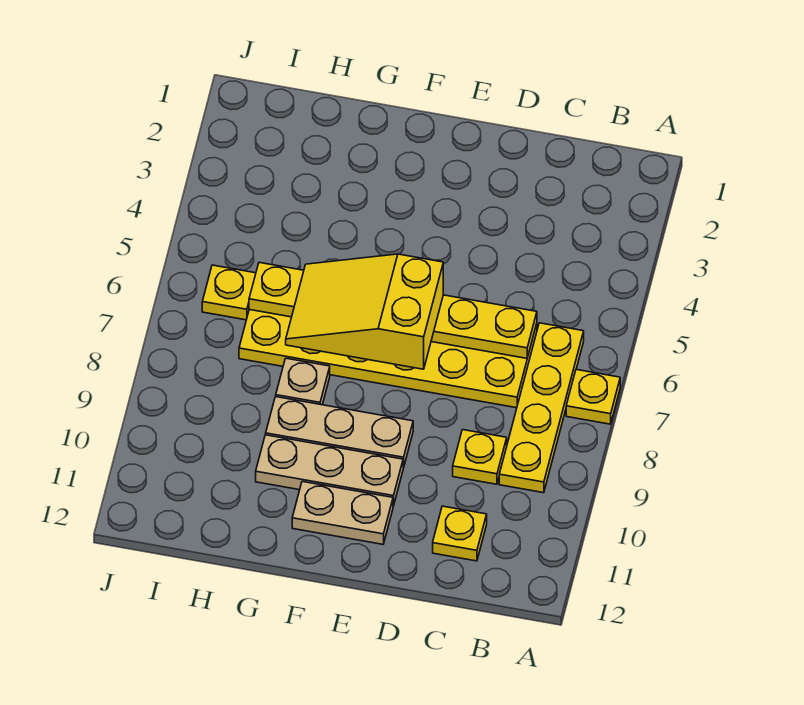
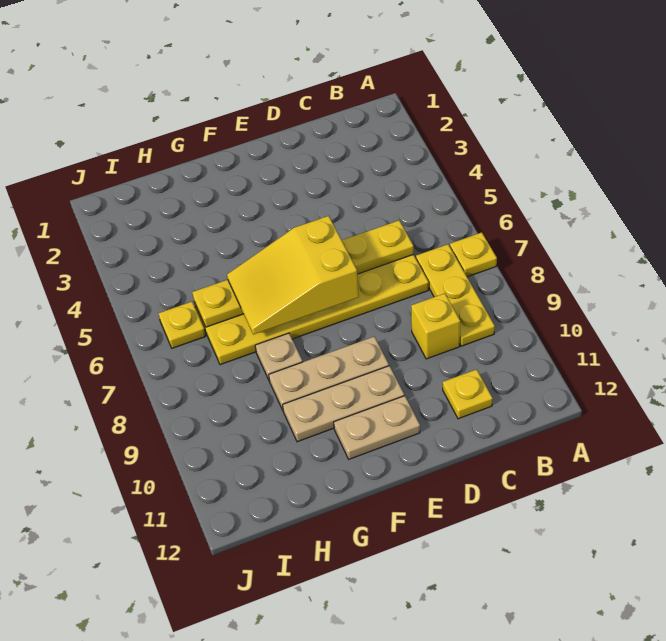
yellow plate B6:B9 level 1 -> yellow plate B7:B9 level 1
yellow plate C9 level 1 -> yellow brick C9 level 1

